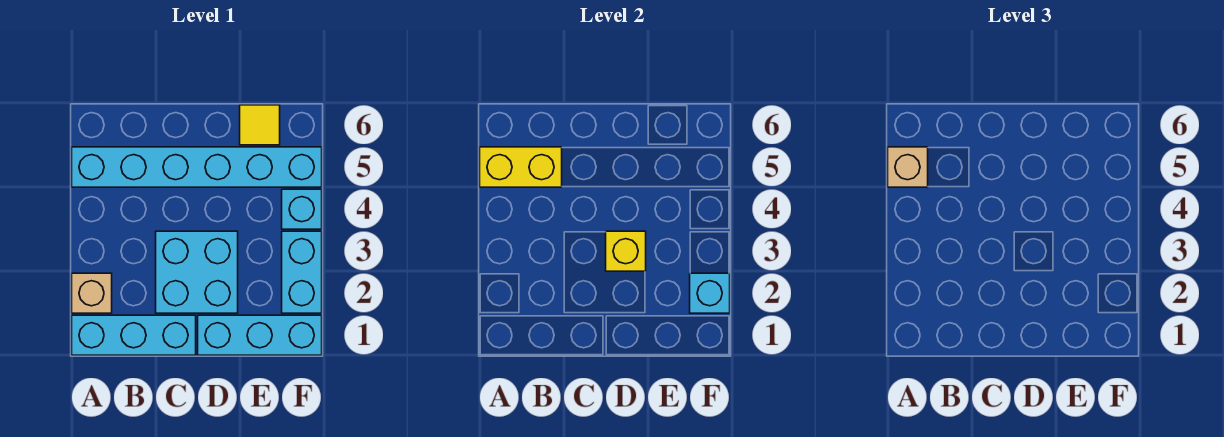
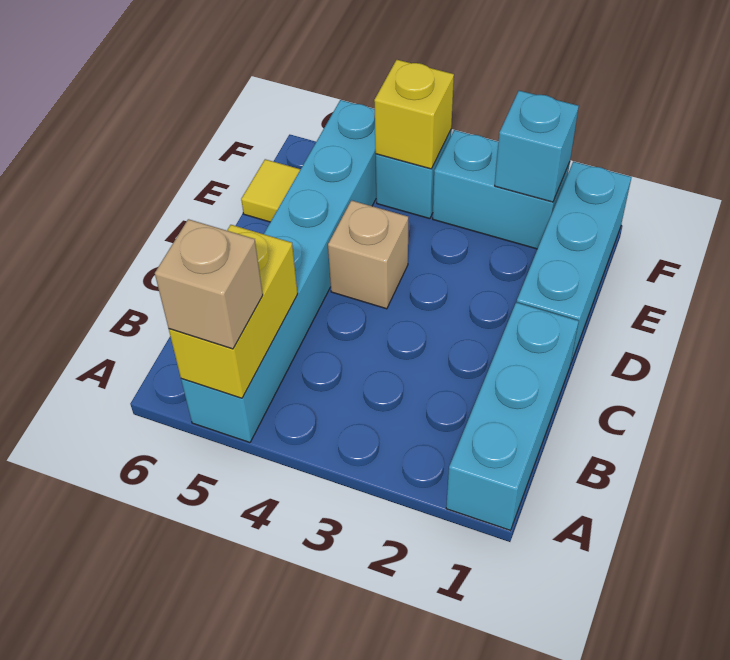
tan brick A2 level 1 -> tan brick D4 level 1
cyan brick C2:D3 level 1 -> none
yellow brick D3 level 2 -> yellow brick F4 level 2

